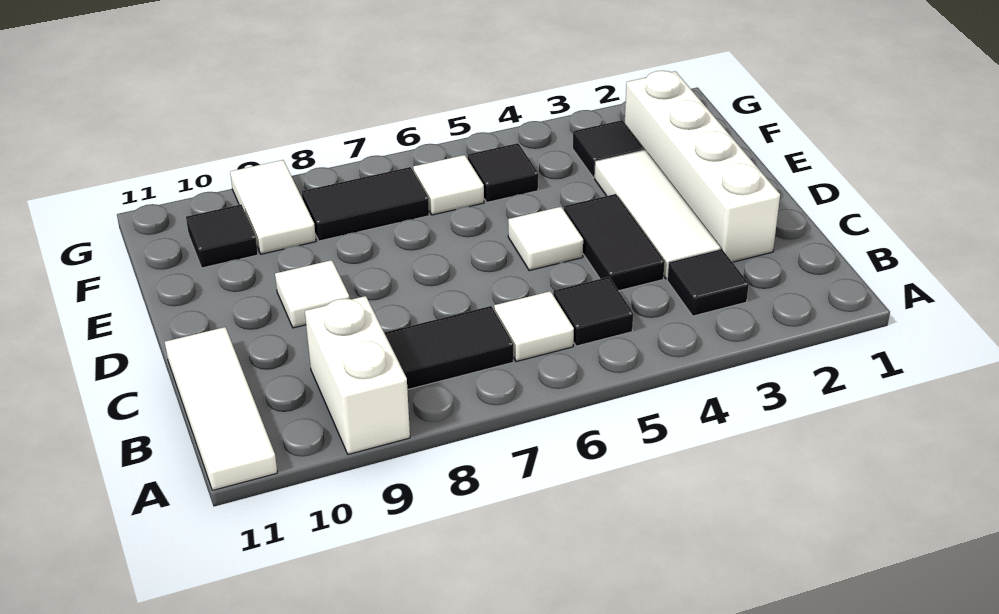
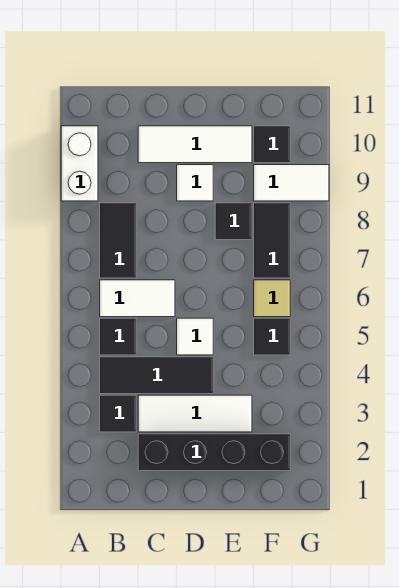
white brick A9:B9 level 1 -> white brick A9:A10 level 1
white tile A11:C11 level 1 -> white tile C10:E10 level 1
white tile B6 level 1 -> white tile B6:C6 level 1
white brick C2:F2 level 1 -> black brick C2:F2 level 1
black tile C4:D4 level 1 -> black tile B4:D4 level 1
black tile F3 level 1 -> black tile E8 level 1
white tile F6 level 1 -> tan tile F6 level 1

